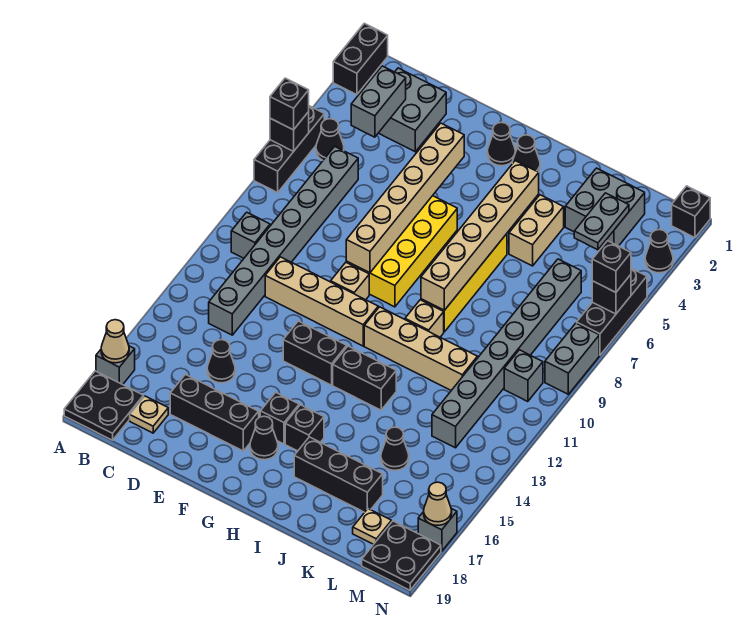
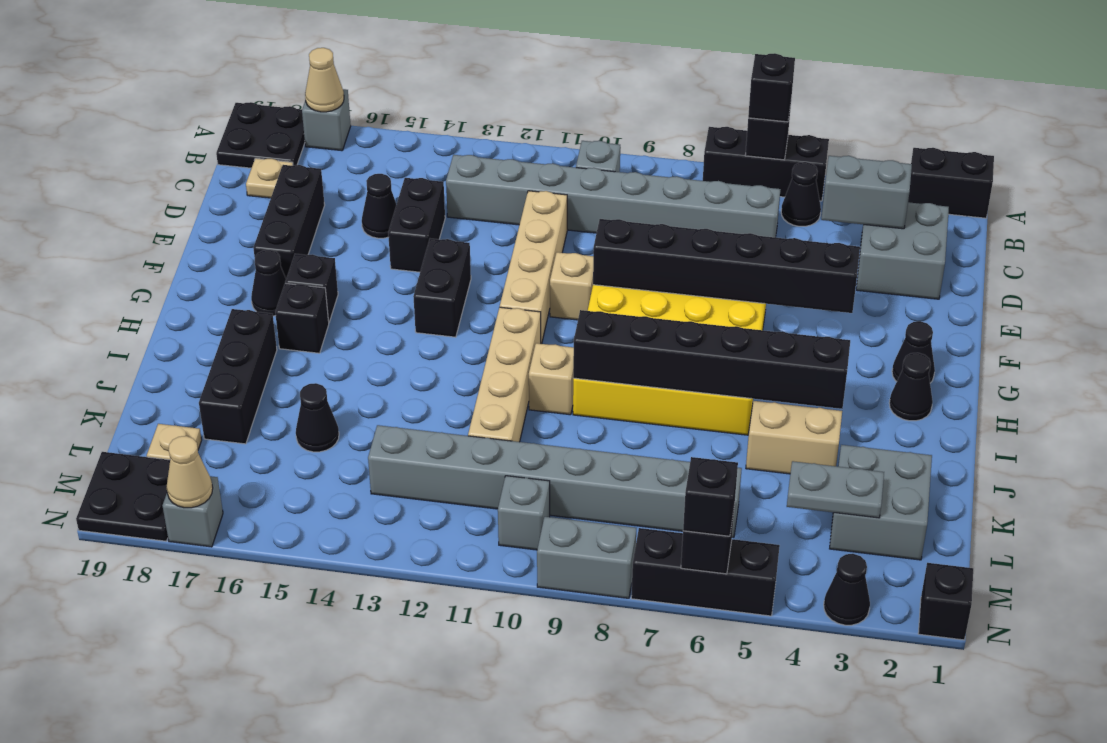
tan brick F4:F9 level 2 -> black brick F4:F9 level 2
black brick H13:I13 level 1 -> black brick D14:E14 level 1
tan brick I4:I9 level 2 -> black brick I4:I9 level 2

